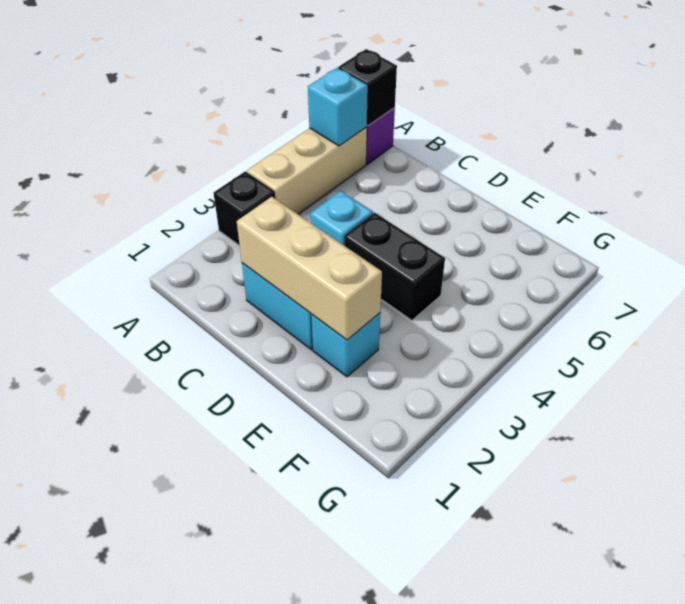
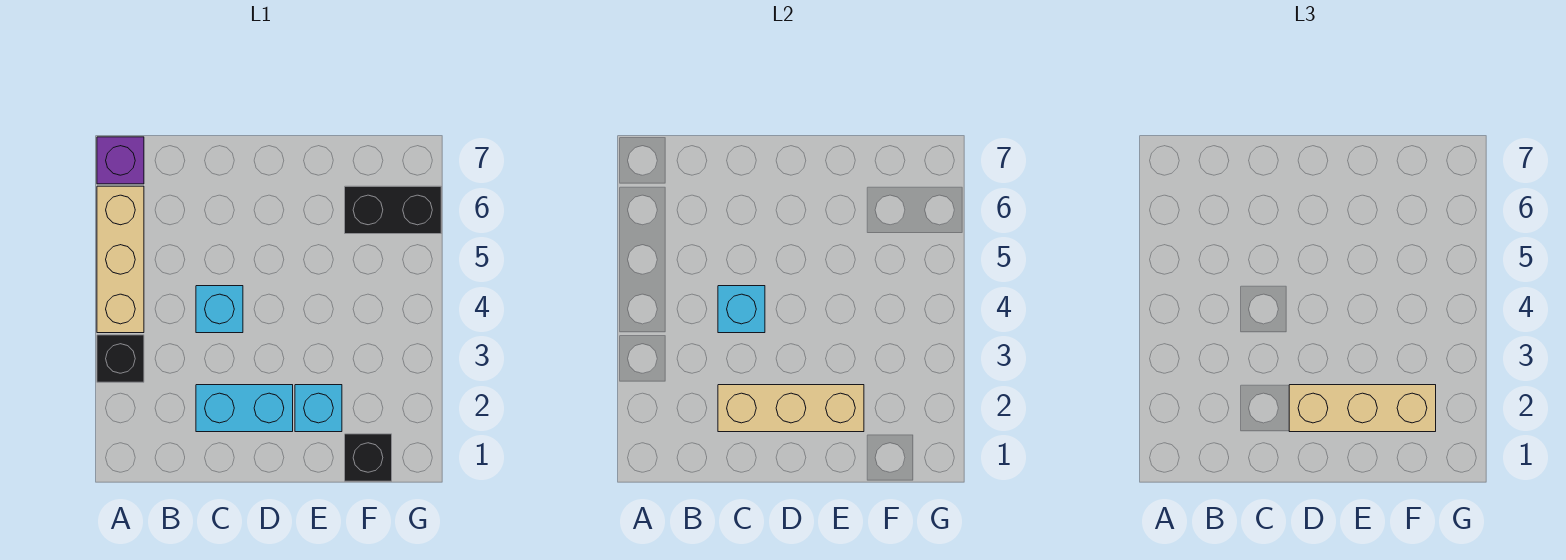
cyan brick A6 level 2 -> cyan brick C4 level 2
black brick A7 level 2 -> black brick F1 level 1
none -> tan brick D2:F2 level 3
black brick D4:E4 level 1 -> black brick F6:G6 level 1

